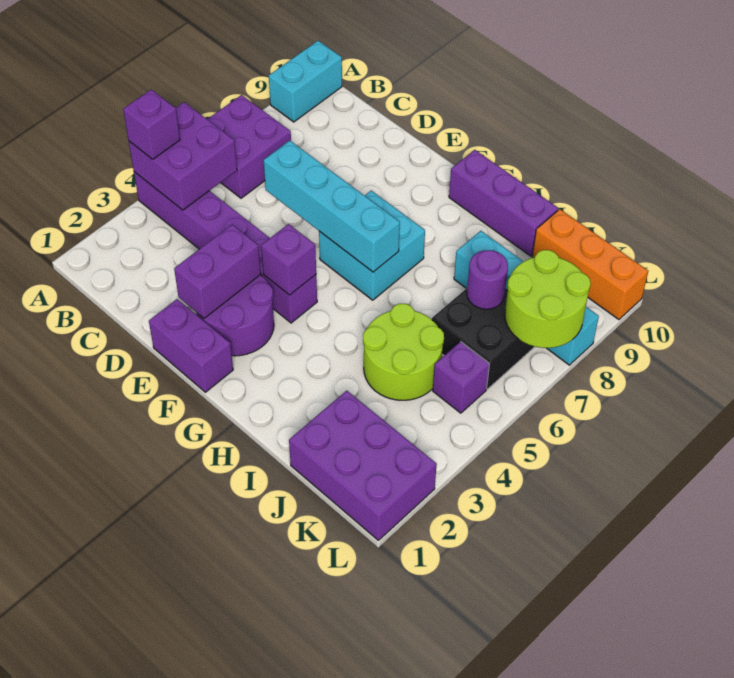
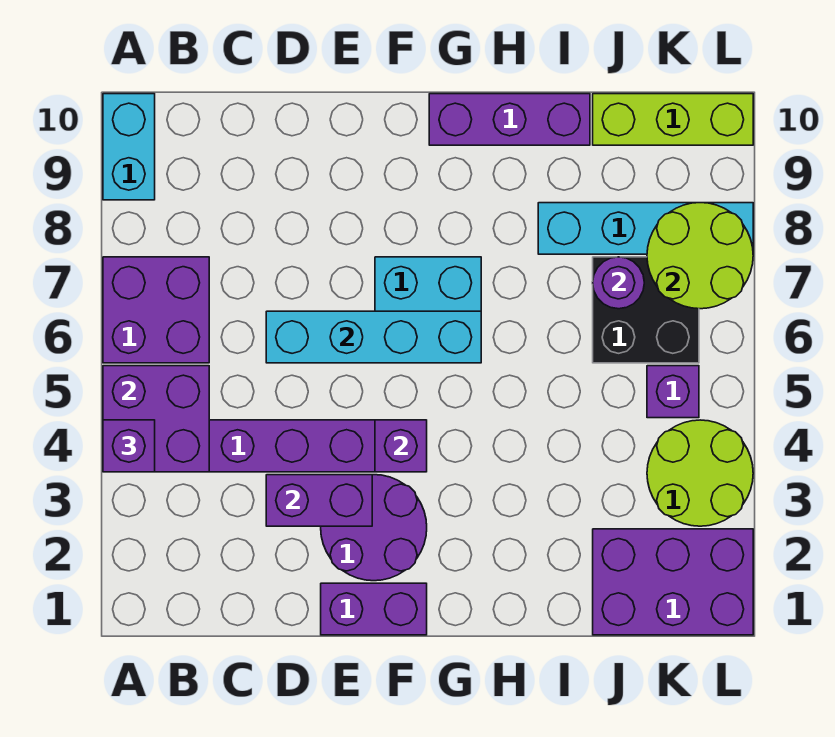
purple brick E2:E3 level 2 -> purple brick D3:E3 level 2
lime round brick I4:J5 level 1 -> lime round brick K3:L4 level 1
orange brick J10:L10 level 1 -> lime brick J10:L10 level 1

